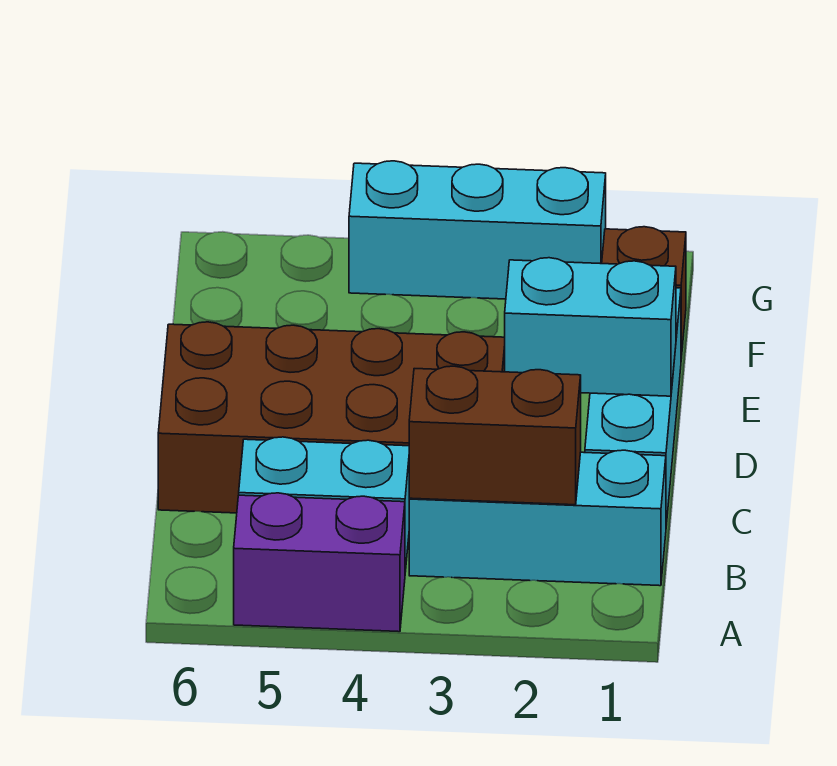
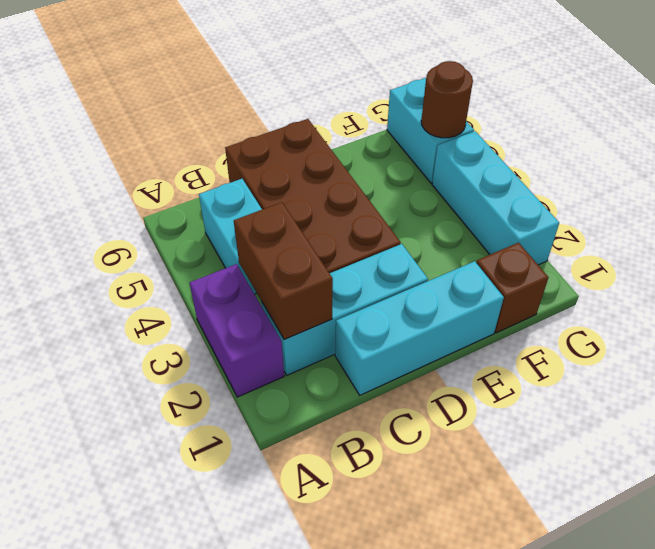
purple brick A4:A5 level 1 -> purple brick A2:A3 level 1
cyan brick B1:B3 level 1 -> cyan brick B2:D2 level 1
cyan brick D1:D2 level 2 -> cyan brick G5:G6 level 1
none -> brown round brick G5 level 2

